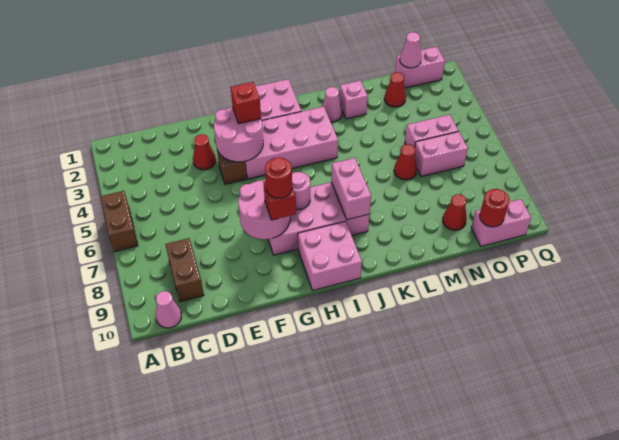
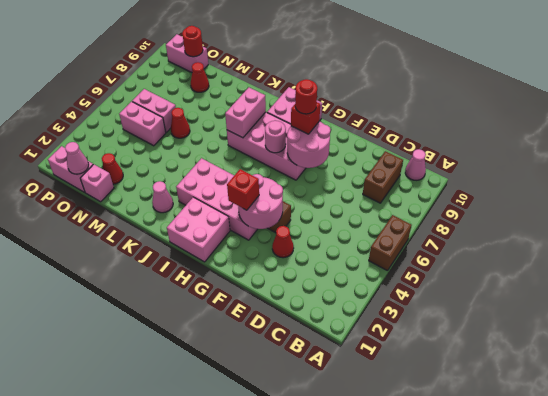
pink brick L2 level 1 -> pink brick N1 level 1

